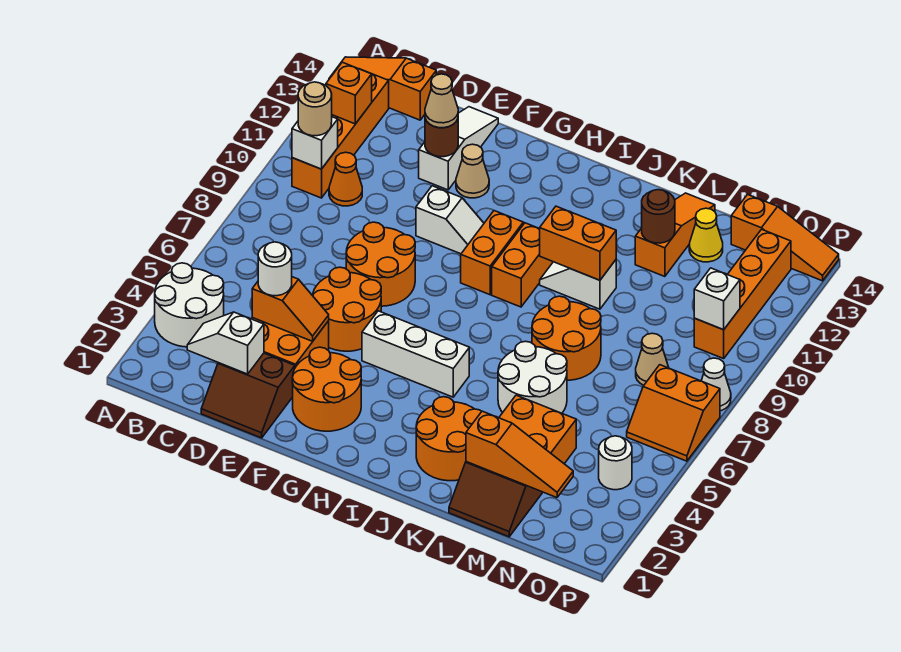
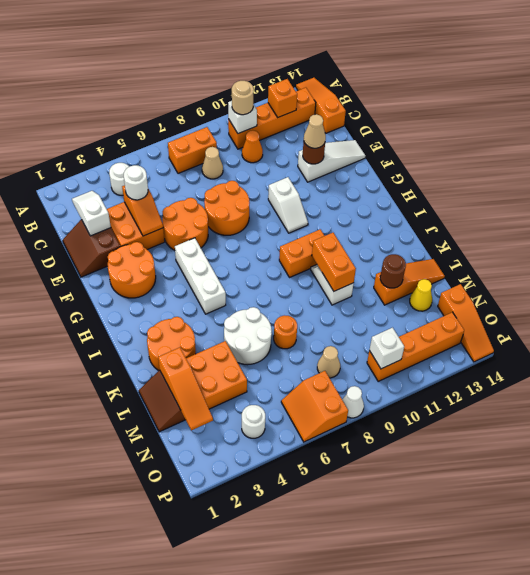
white round brick A3:B4 level 1 -> white round brick B4 level 1
tan cone F12 level 1 -> tan cone C8 level 1
orange brick H9:H10 level 1 -> orange brick B7:B8 level 1
orange round brick K7:L8 level 1 -> orange round brick L7 level 1

